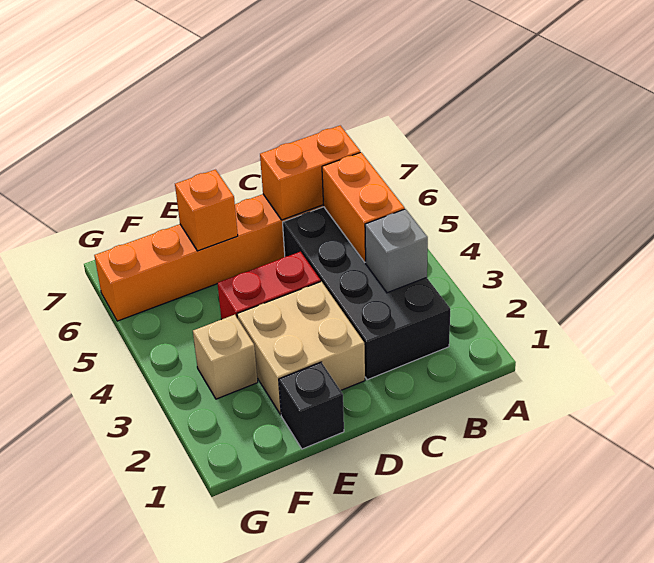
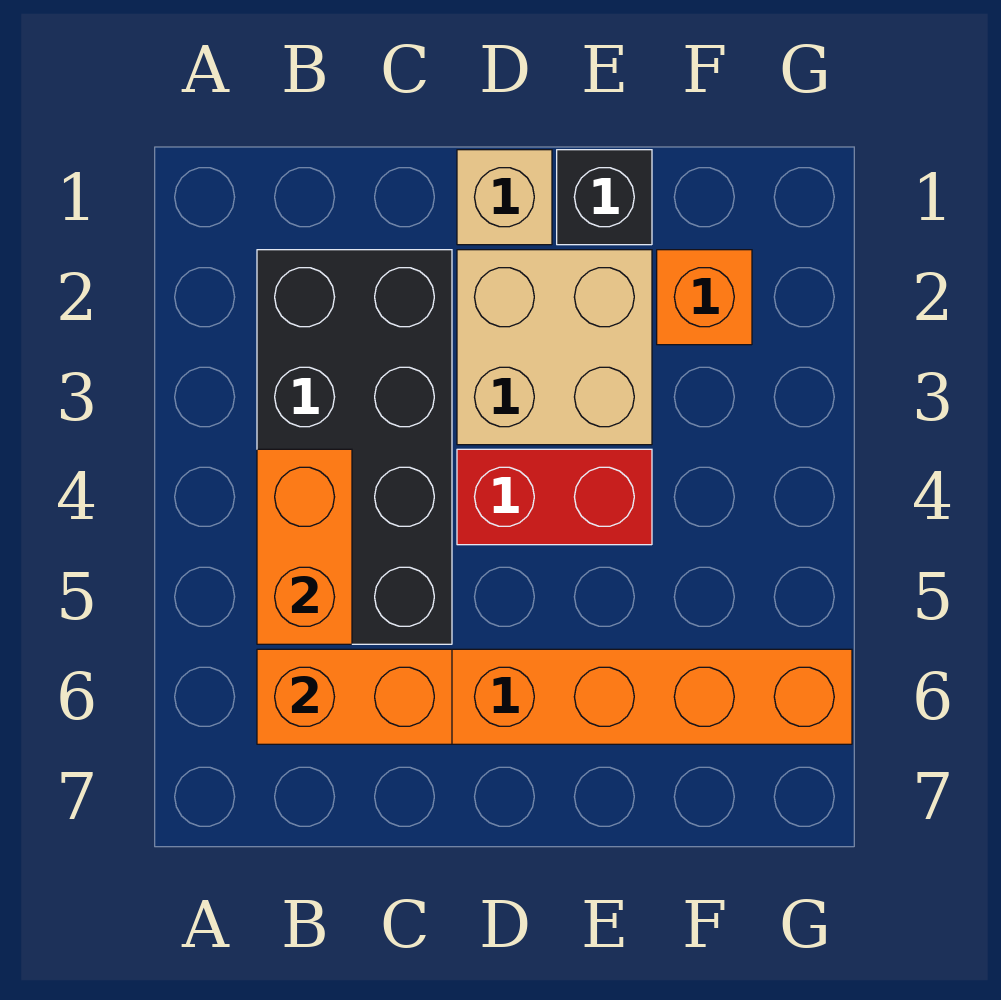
grey brick B3 level 2 -> none
orange brick E6 level 2 -> orange brick F2 level 1
tan brick F3 level 1 -> tan brick D1 level 1

